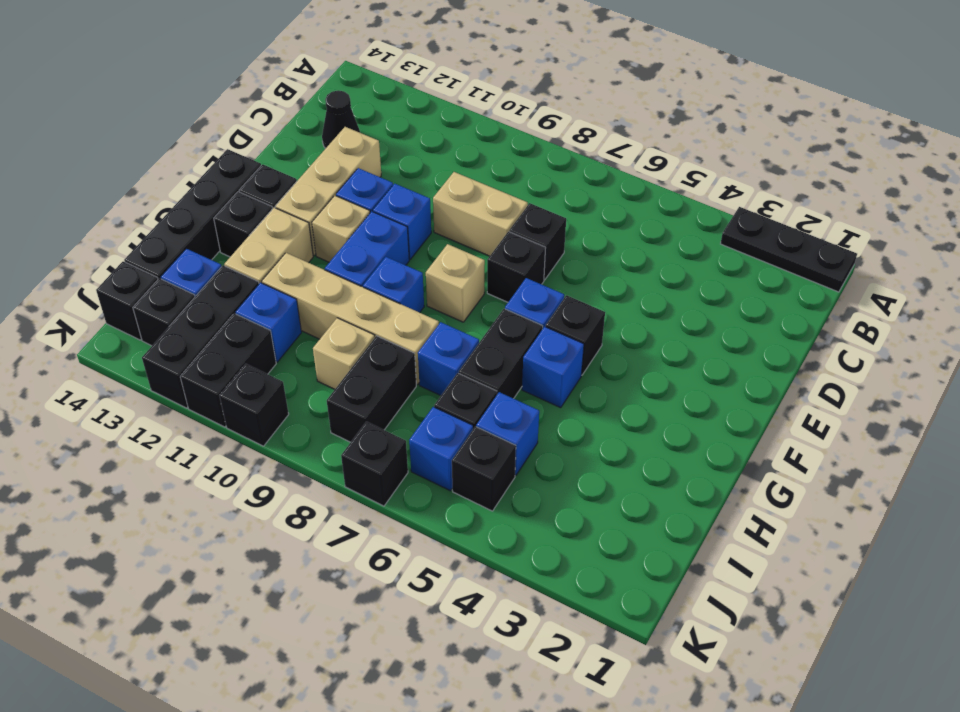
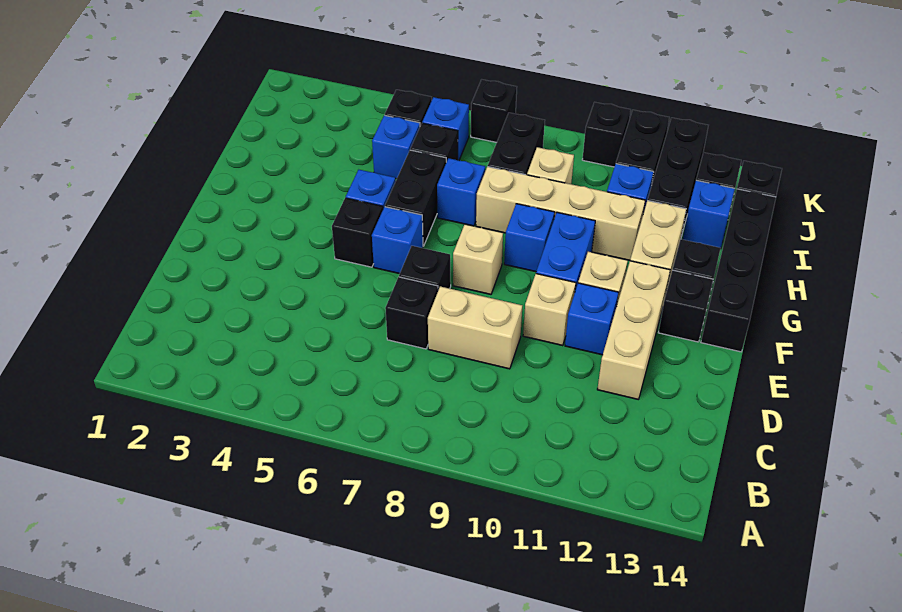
black plate A1:A3 level 1 -> none
black cone C13 level 1 -> none
blue brick E10 level 1 -> tan brick E10 level 1

